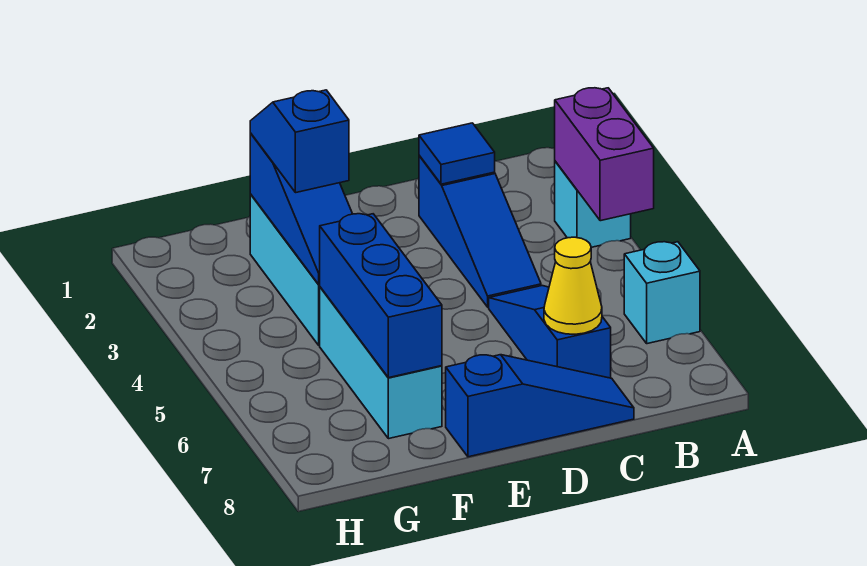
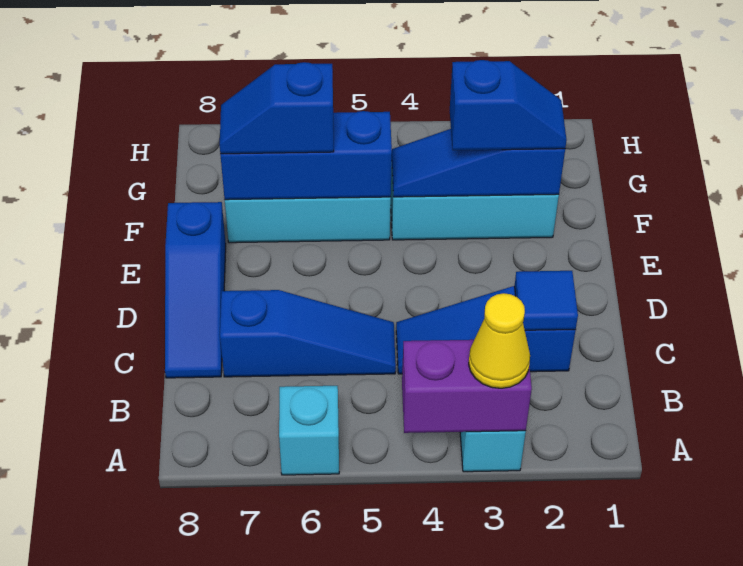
yellow cone C7 level 2 -> yellow cone A3 level 3
none -> blue slope F6:F7 level 3 top 6

